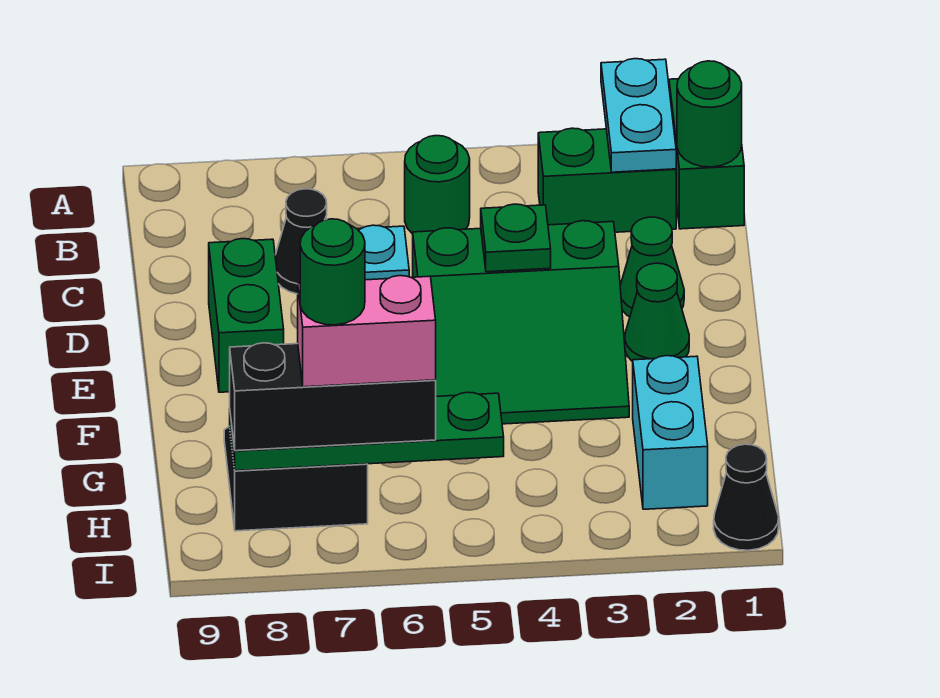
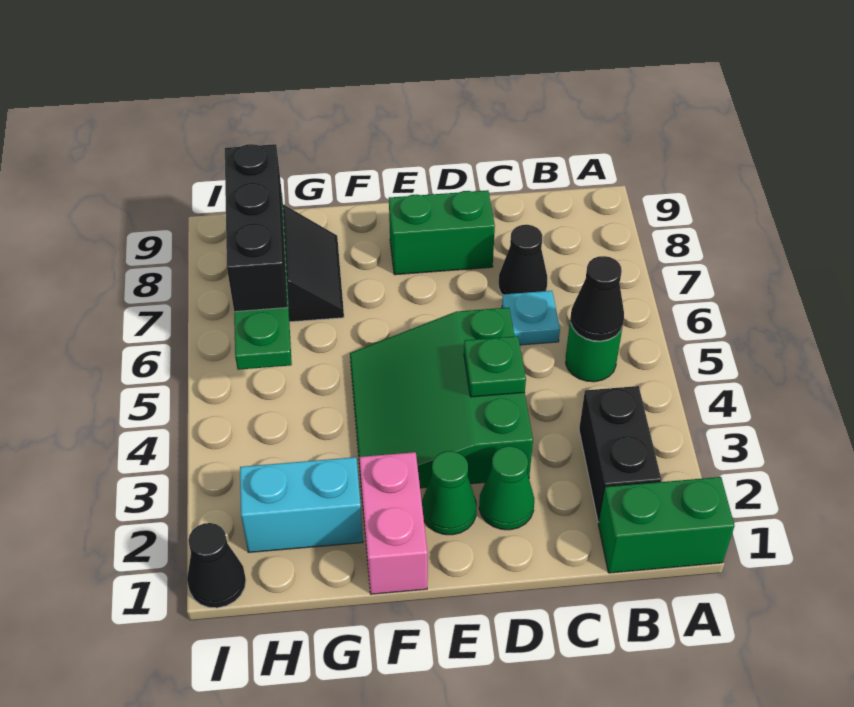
cyan plate A2:B2 level 2 -> none
green round brick B1 level 2 -> none
green brick B2:B3 level 1 -> black brick B2:B3 level 1
none -> black cone B5 level 2
pink brick H6:H7 level 4 -> pink brick F1:F2 level 1
green round brick H7 level 5 -> none

